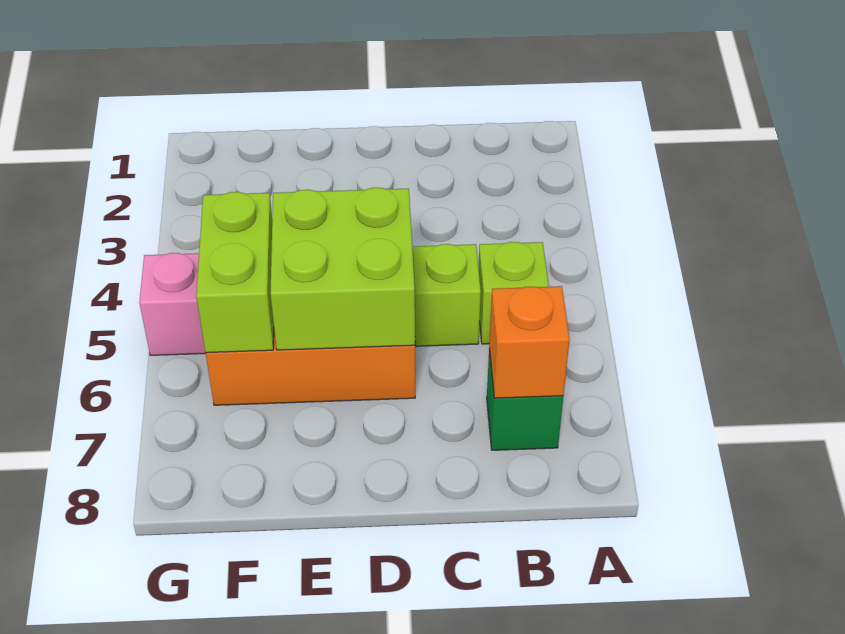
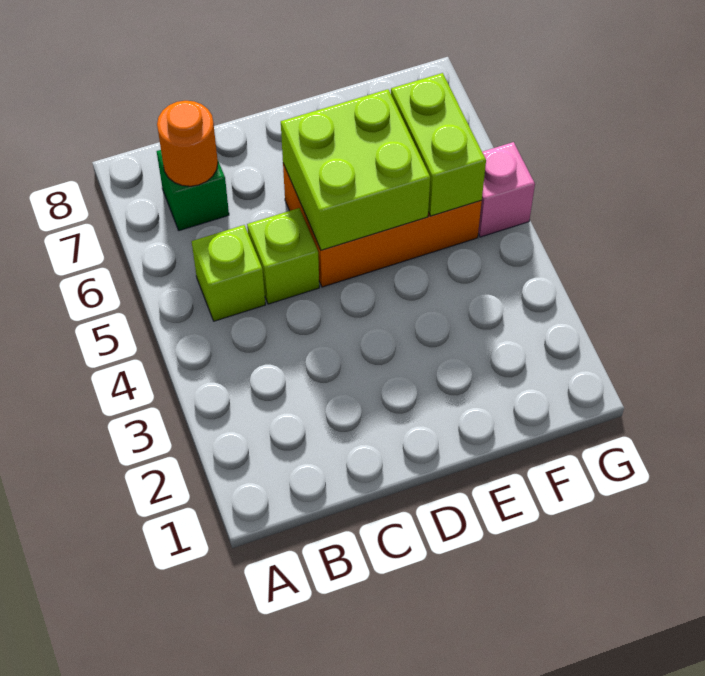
orange brick B7 level 2 -> orange round brick B7 level 2

